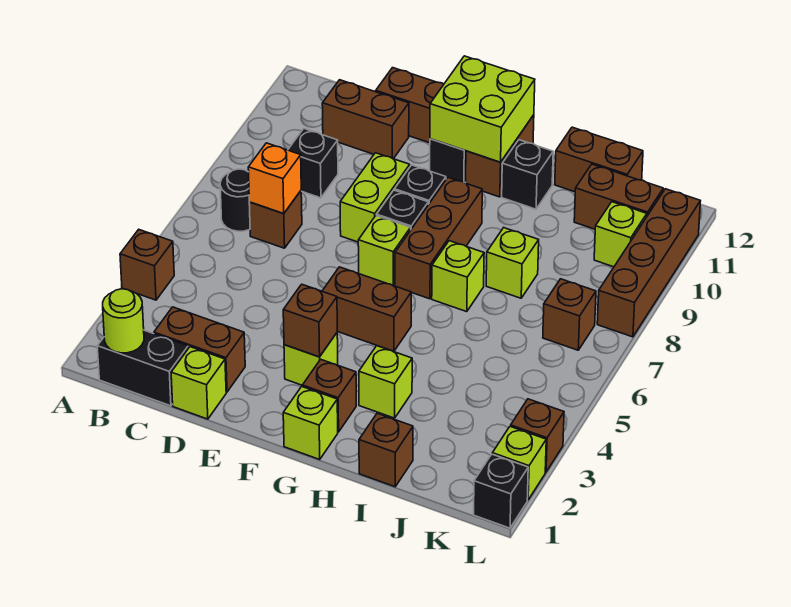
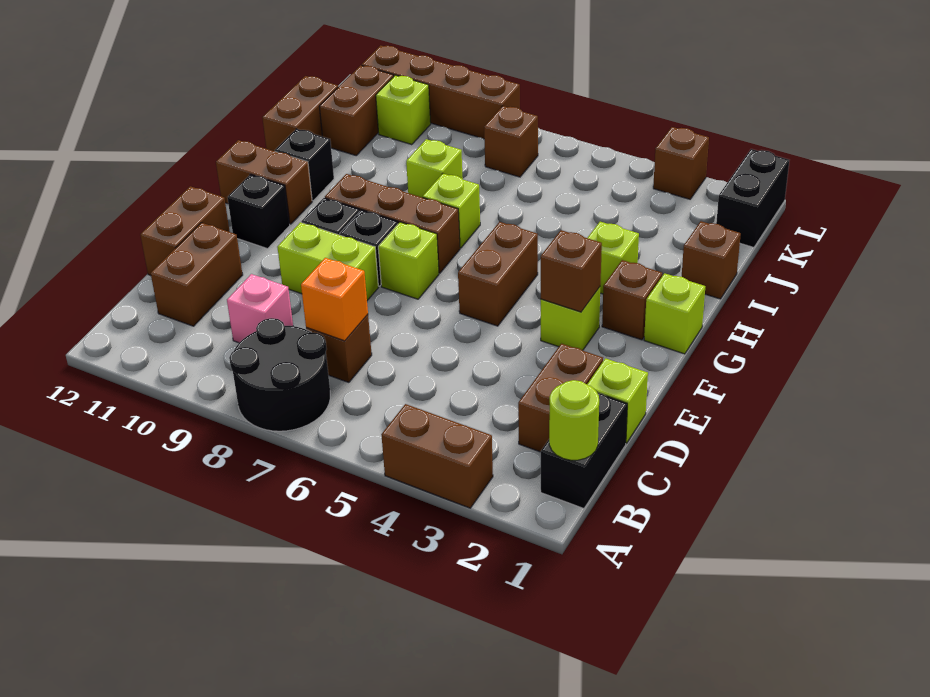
brown brick A4 level 1 -> brown brick A3:A4 level 1
black round brick B7 level 1 -> black round brick A7:B8 level 1
black brick C9 level 1 -> pink brick C9 level 1
lime brick F11:G12 level 2 -> none
black brick L1 level 1 -> black brick K1:L1 level 1
lime brick L2 level 1 -> none

